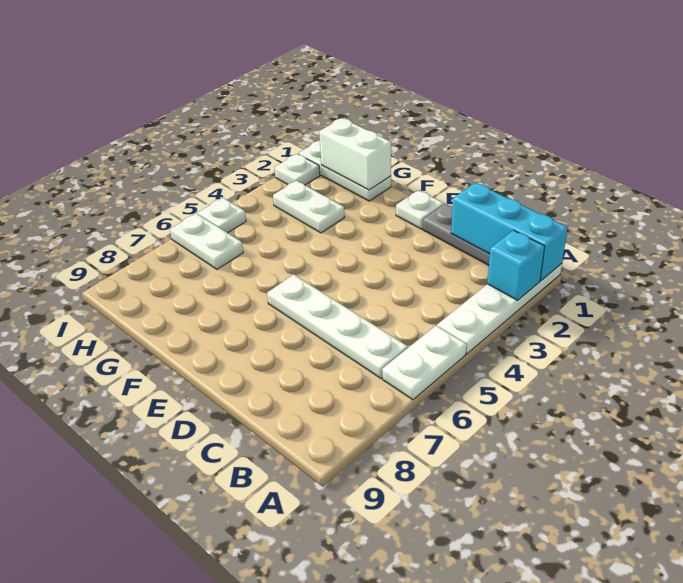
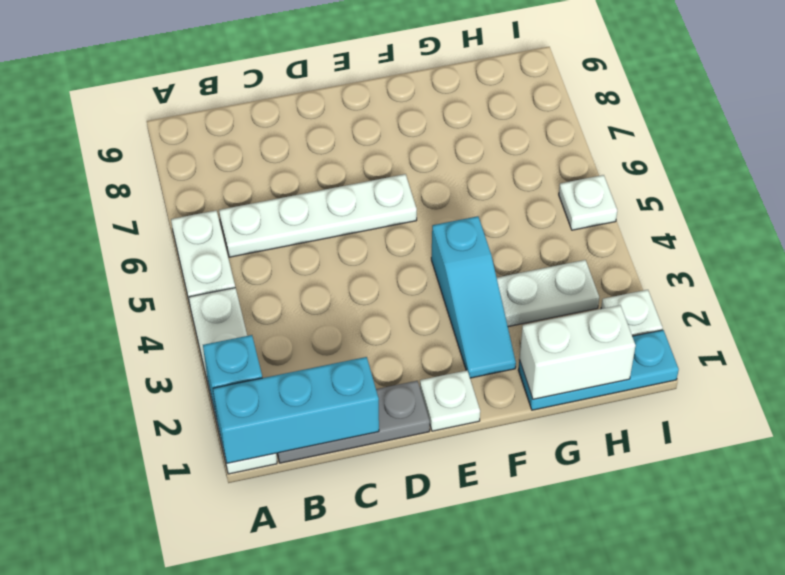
none -> cyan slope F2:F4 level 1 top 4
white plate G1:I1 level 1 -> cyan plate G1:I1 level 1
white plate H6:I6 level 1 -> none

